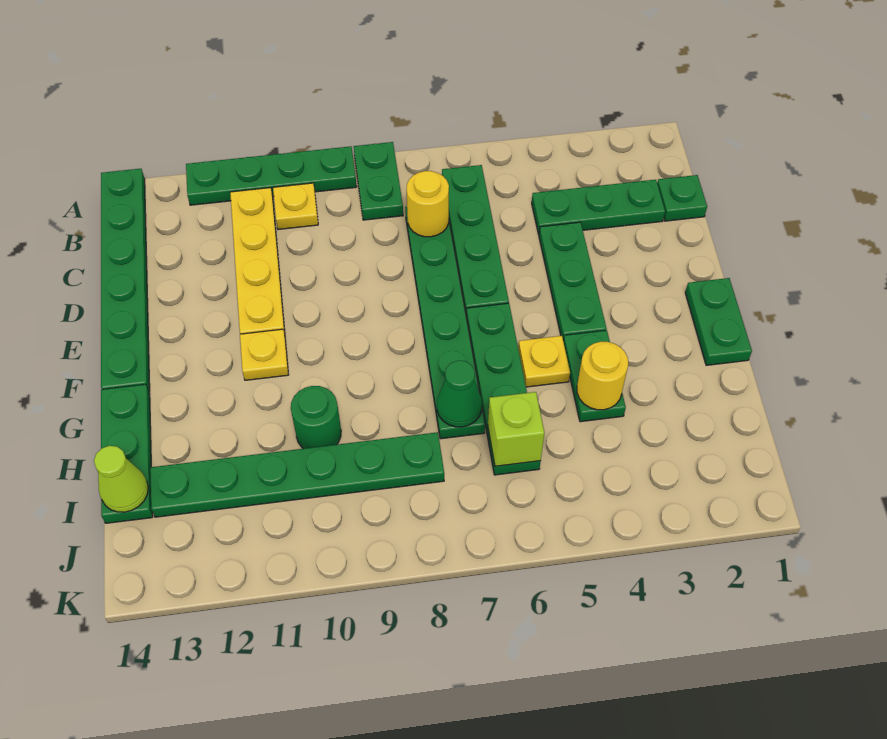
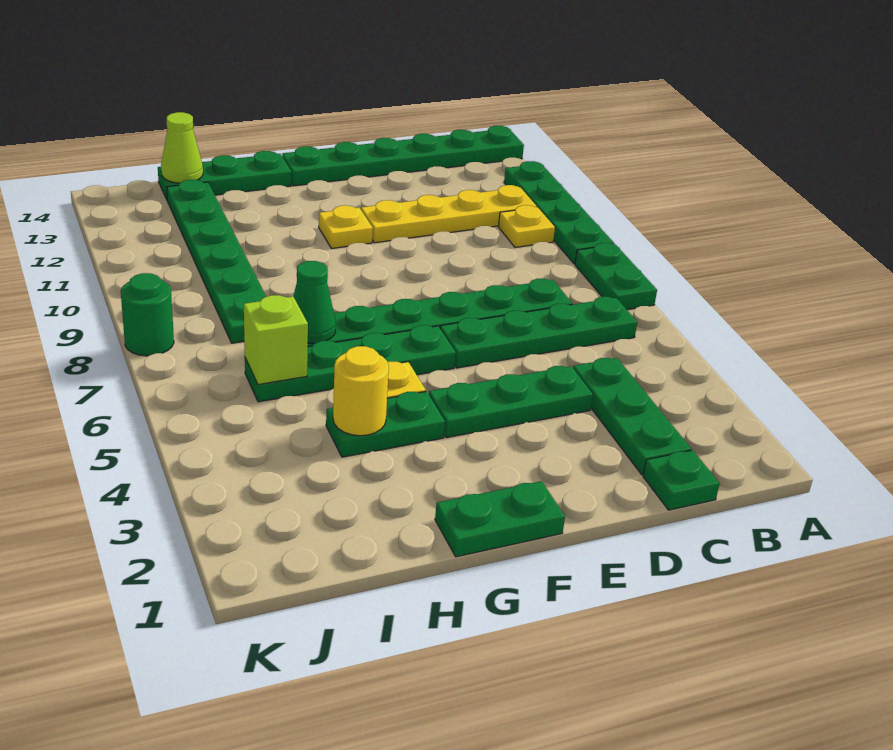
green plate A8:B8 level 1 -> green plate A7:A8 level 1
yellow round brick C7 level 2 -> none
green round brick H10 level 1 -> green round brick K8 level 1

